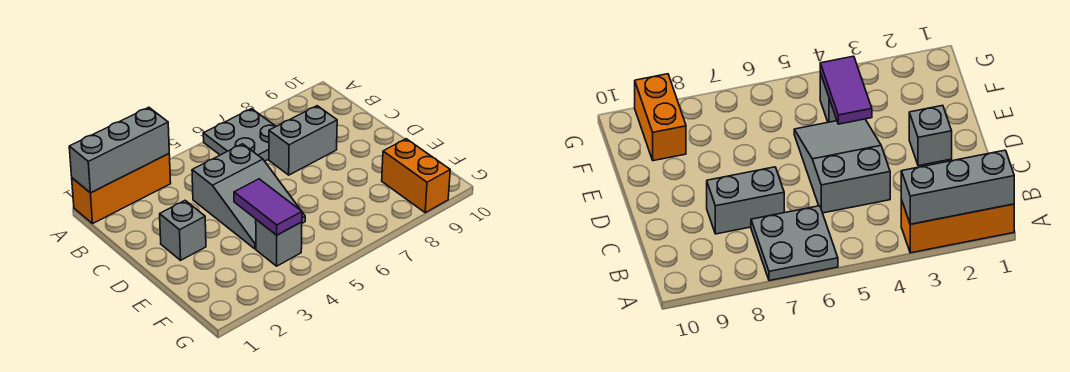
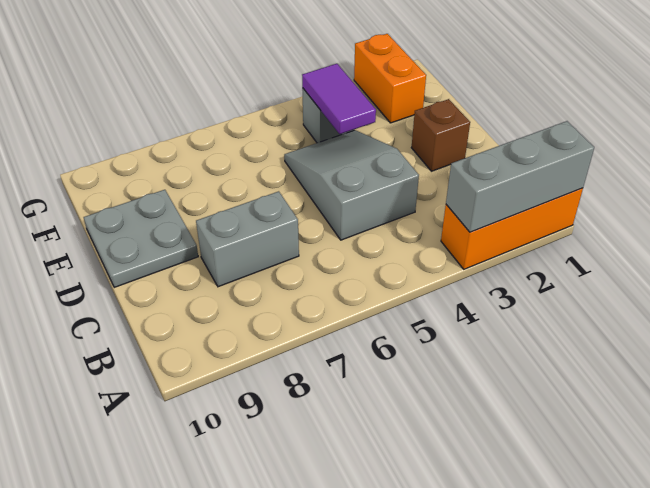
grey plate A6:B7 level 1 -> grey plate D9:E10 level 1
grey brick D2 level 1 -> brown brick D2 level 1
orange brick F9:G9 level 1 -> orange brick F2:G2 level 1

